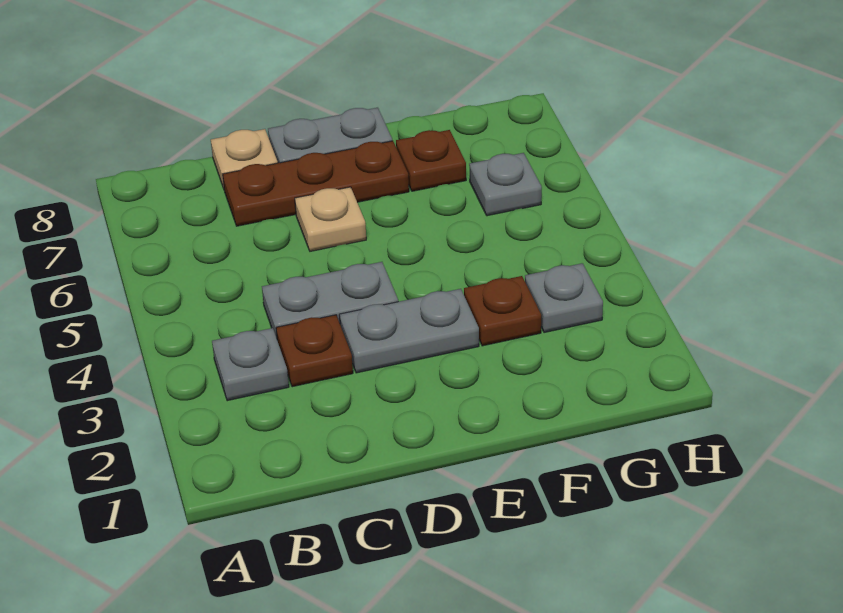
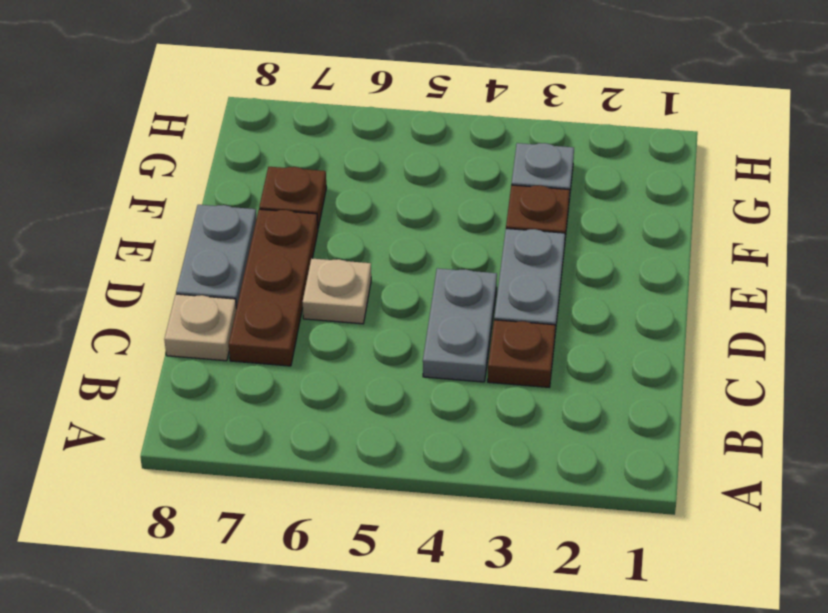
grey plate B3 level 1 -> none
grey plate G6 level 1 -> none

